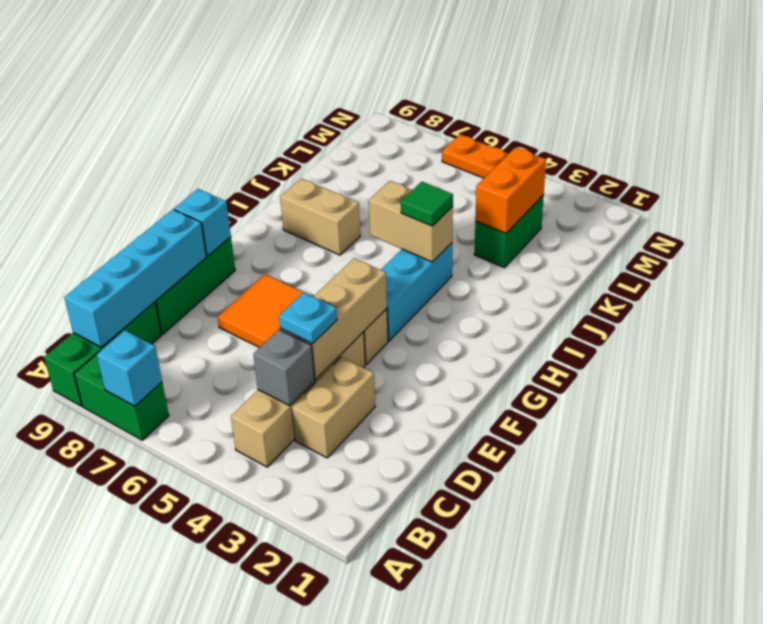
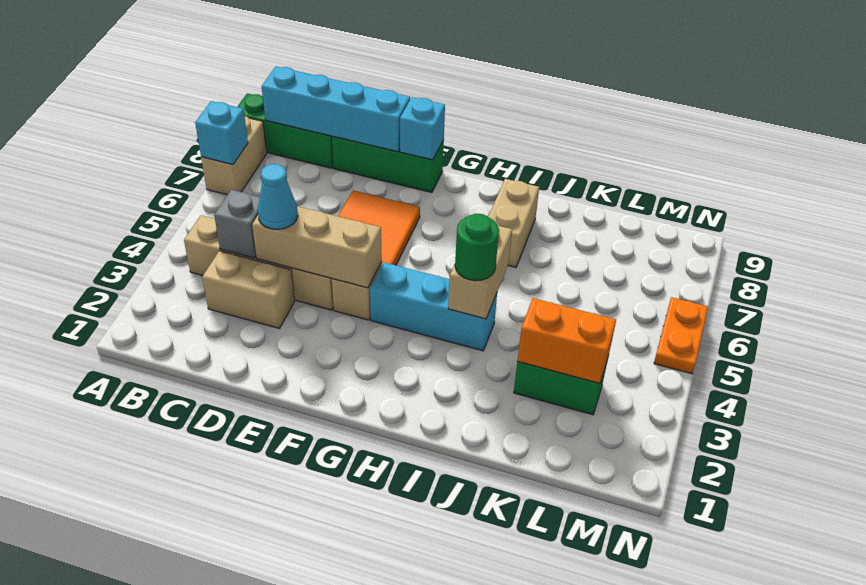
green brick A7:A8 level 1 -> tan brick A7:A8 level 1
cyan plate D4 level 3 -> cyan cone D4 level 3
green tile I4 level 3 -> green round brick I4 level 3

